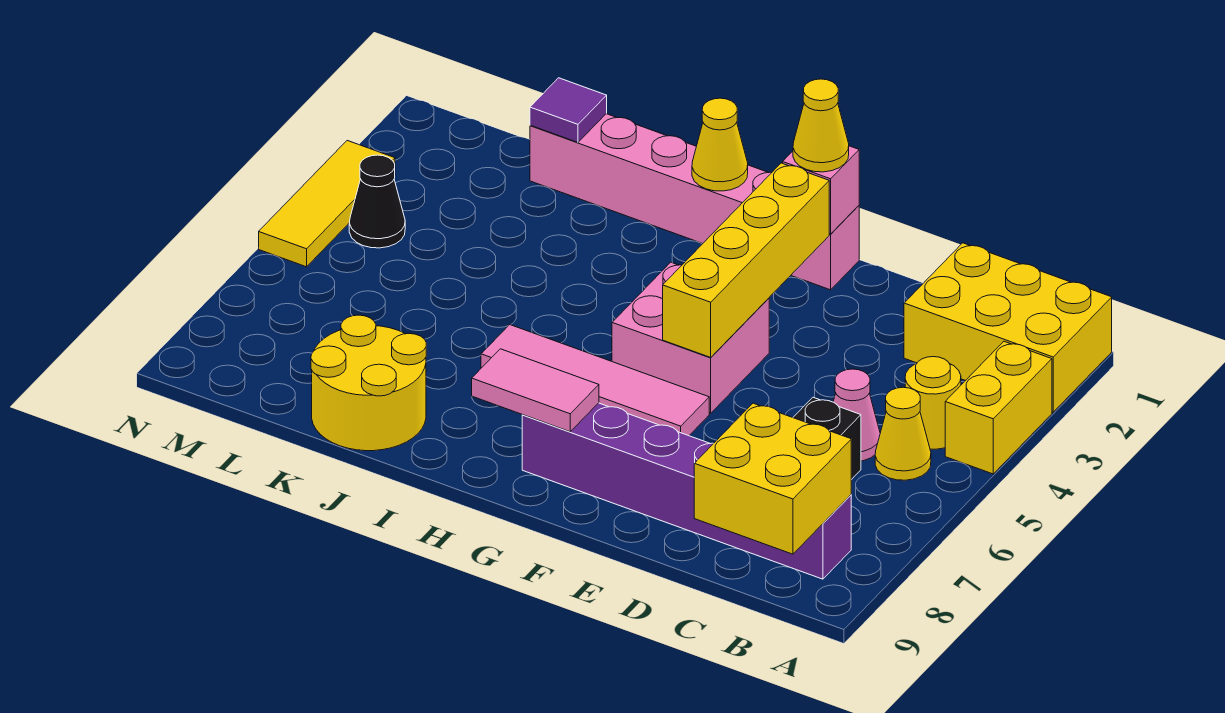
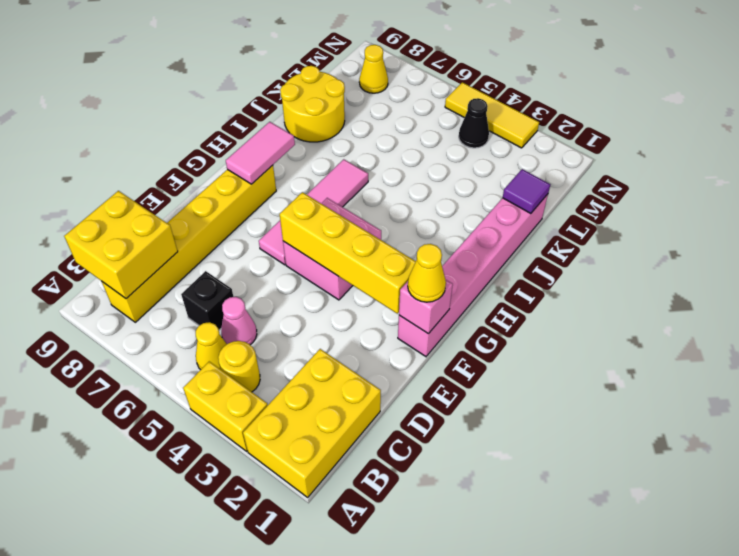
purple brick B8:G8 level 1 -> yellow brick B8:G8 level 1
yellow cone H1 level 2 -> yellow cone M8 level 1

